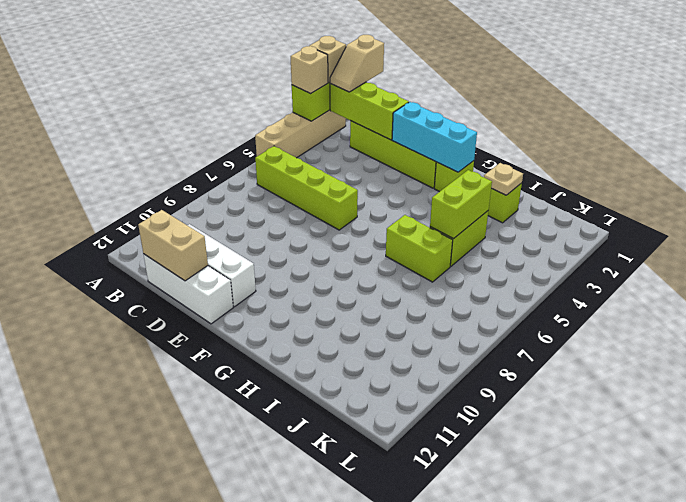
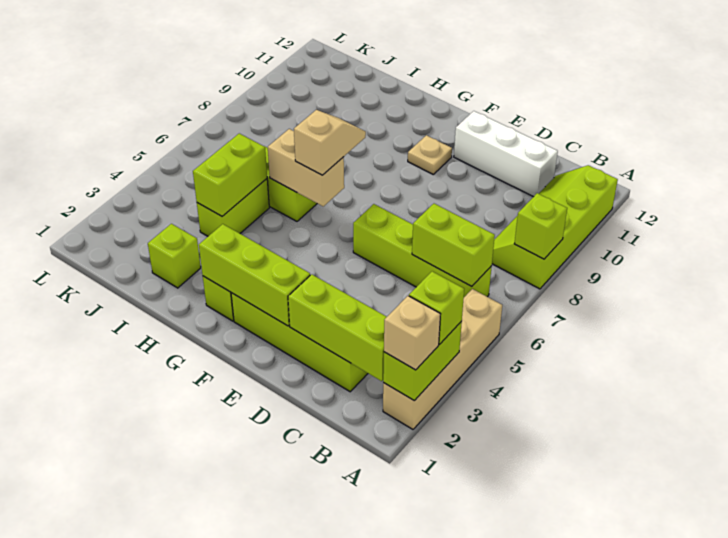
tan brick A3 level 3 -> lime brick A3 level 3
none -> lime slope A8:B11 level 1 top A
none -> lime brick A8 level 2
tan slope B1:B2 level 3 top 1 -> tan slope G6:G7 level 3 top 6
none -> lime brick B6:C6 level 2
white brick C12:E12 level 1 -> none
tan brick C12:D12 level 2 -> tan brick G6:H6 level 2
cyan brick E2:G2 level 2 -> lime brick E2:G2 level 2
tan plate I2 level 2 -> tan plate F10 level 1

